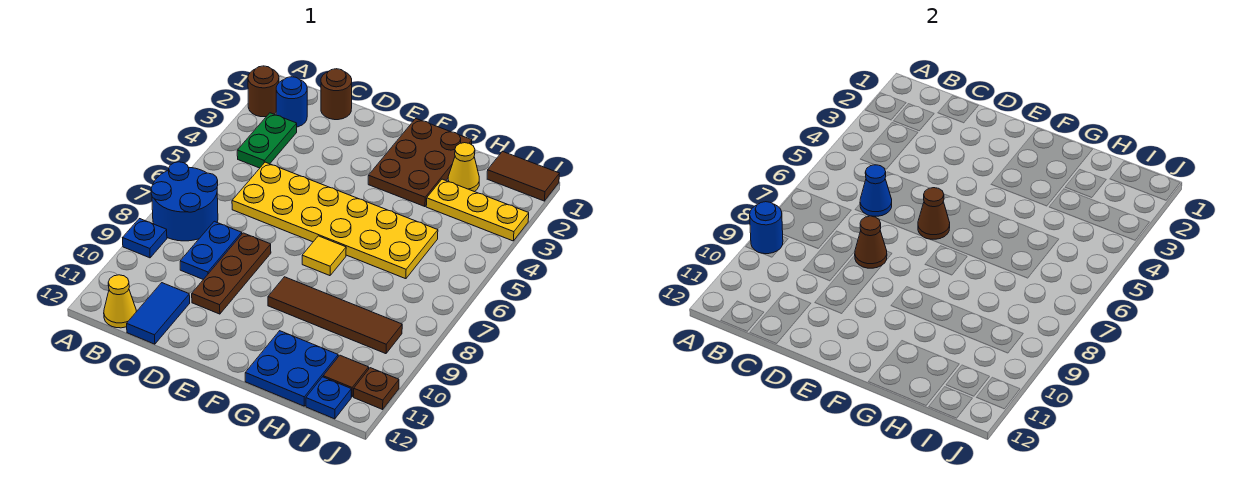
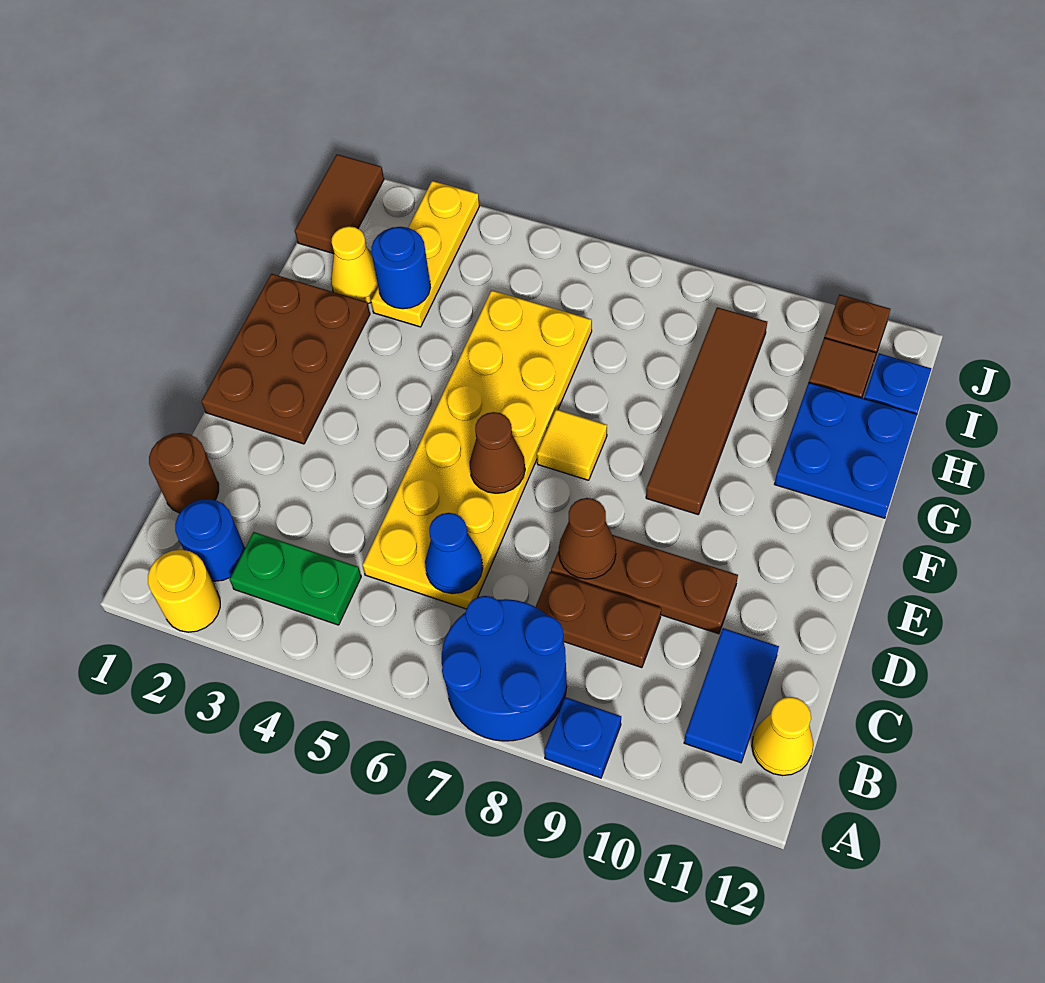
brown round brick A2 level 1 -> yellow round brick A2 level 1
blue round brick A9 level 2 -> blue round brick H3 level 2
blue plate C8:C9 level 1 -> brown plate C8:C9 level 1
blue tile C11:C12 level 1 -> blue tile B11:C11 level 1
brown plate F1:G3 level 1 -> brown plate E1:G2 level 1

